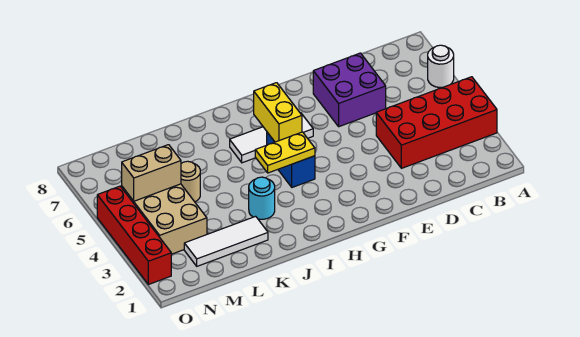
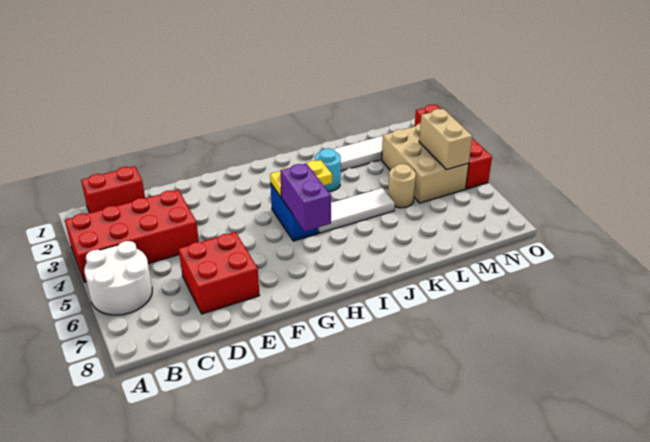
white round brick A6 level 1 -> white round brick A5:B6 level 1
none -> red brick B1:C1 level 1
purple brick D6:E7 level 1 -> red brick D6:E7 level 1
white tile G6:I6 level 1 -> white tile I5:K5 level 1
yellow brick H5:H6 level 2 -> purple brick H5:H6 level 2
tan brick M5:N5 level 2 -> tan brick N4:N5 level 2

